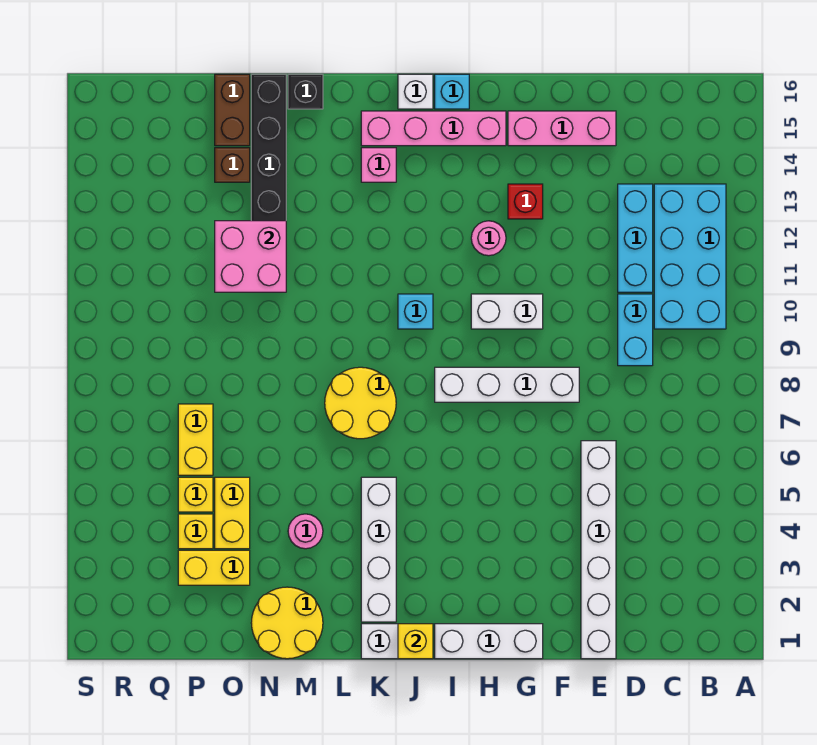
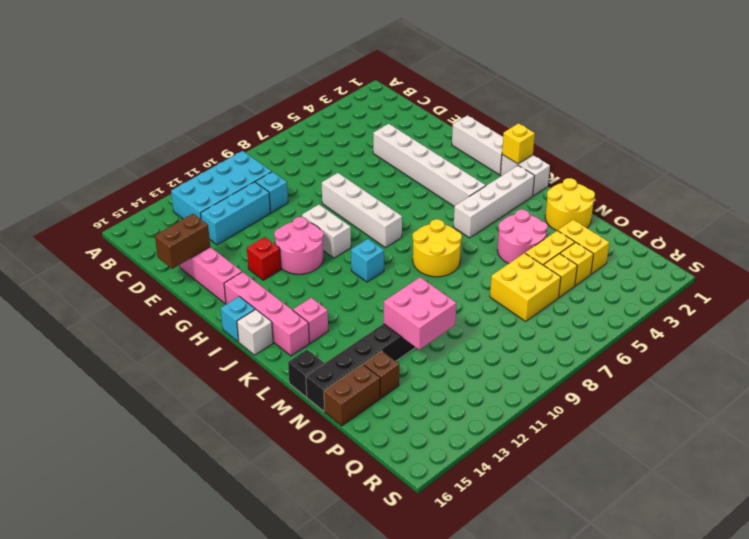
cyan brick D9:D10 level 1 -> cyan brick D10 level 1
white brick E1:E6 level 1 -> white brick E4:J4 level 1
none -> brown brick E15:E16 level 2
pink round brick H12 level 1 -> pink round brick G11:H12 level 1
pink round brick M4 level 1 -> pink round brick M4:N5 level 1
yellow brick P6:P7 level 1 -> yellow brick O6:P7 level 1

